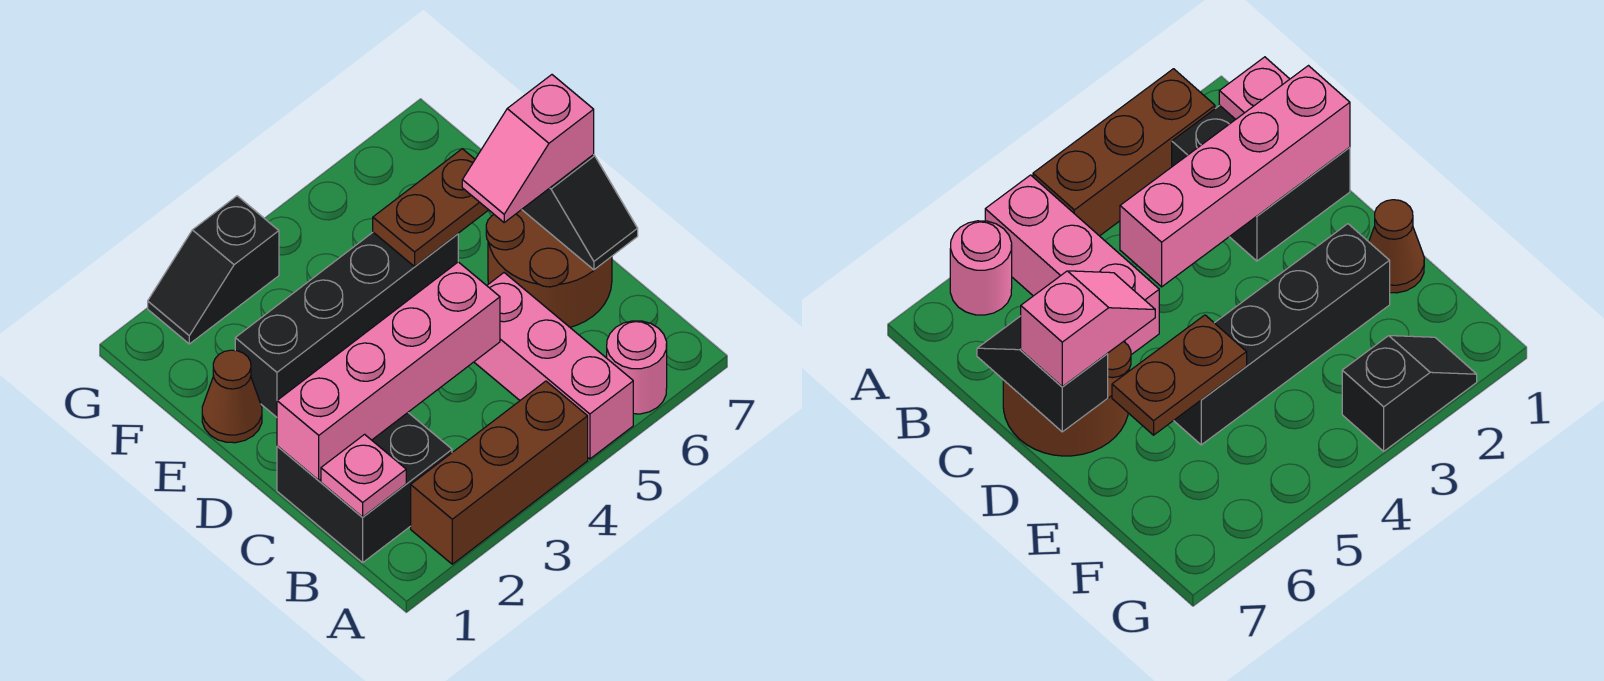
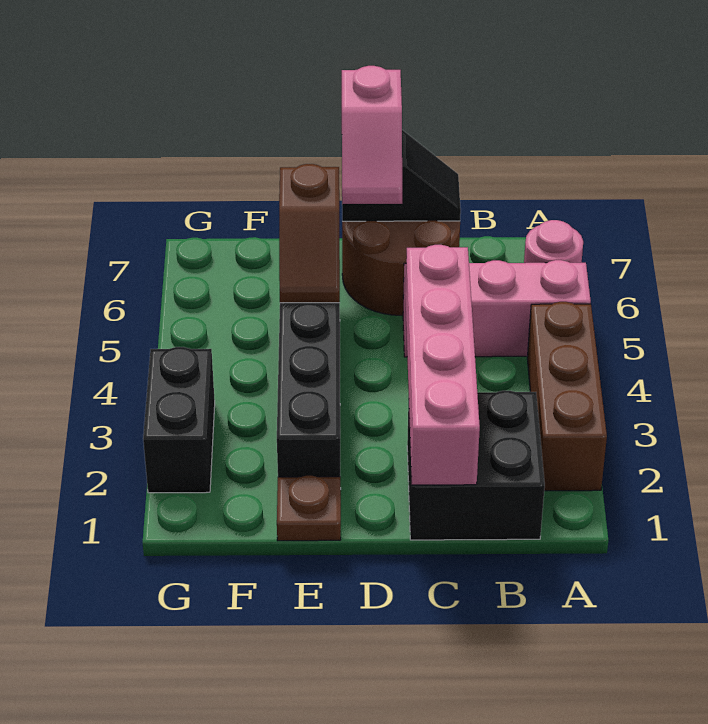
pink plate B1 level 2 -> none
brown cone E1 level 1 -> brown plate E1 level 1
brown plate E5:E6 level 2 -> brown slope E5:E6 level 2 top 6
black slope G2:G3 level 1 top 3 -> black brick G2:G3 level 1

